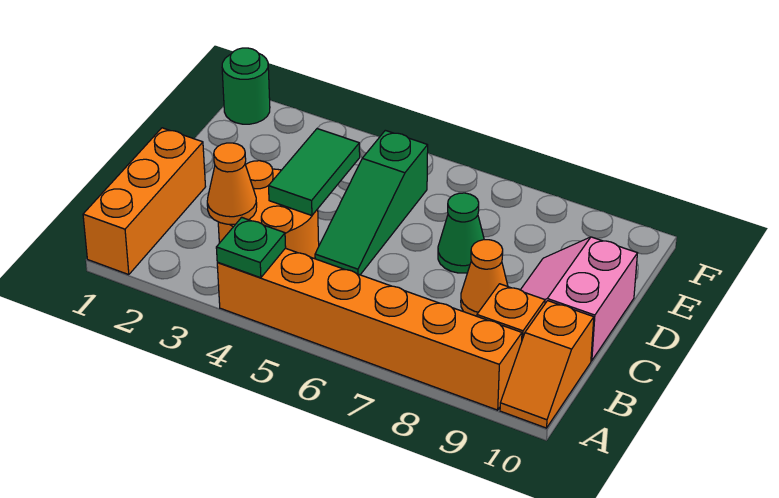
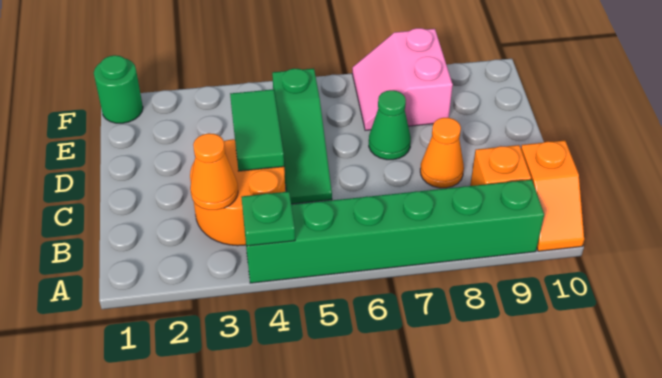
orange brick A1:C1 level 1 -> none
orange brick A4:A9 level 1 -> green brick A4:A9 level 1
pink slope C9:D10 level 1 top 10 -> pink slope E7:F8 level 1 top 8

